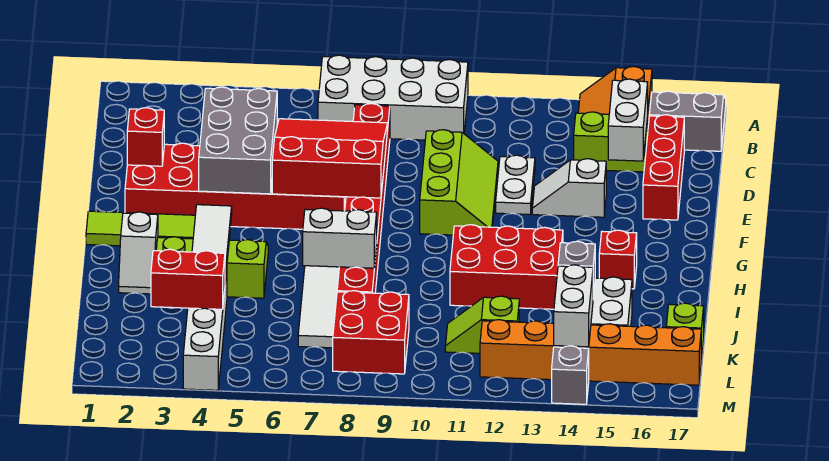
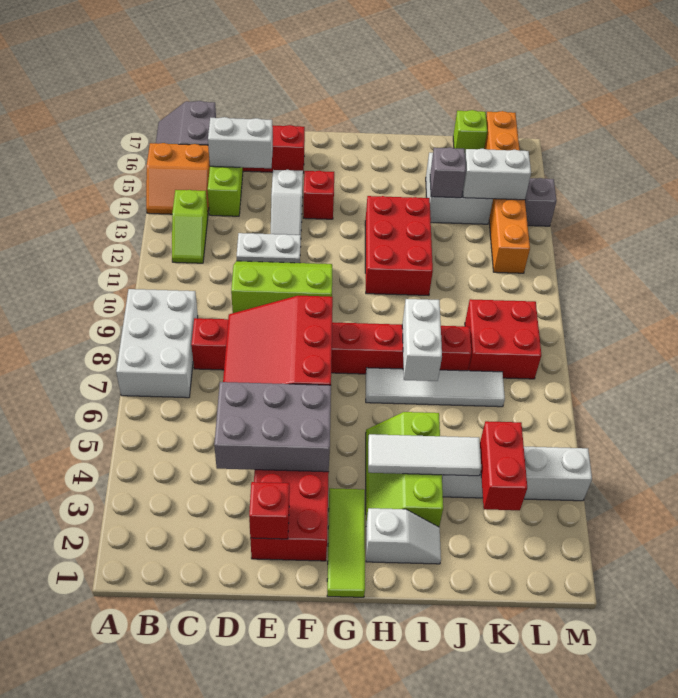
white brick A7:B10 level 1 -> white brick A7:B9 level 1
red brick H15 level 1 -> red brick F14 level 1
lime slope K11:K12 level 1 top 12 -> lime slope B12:B13 level 1 top 13

